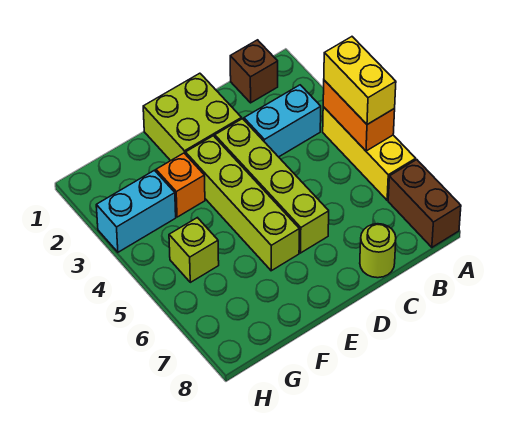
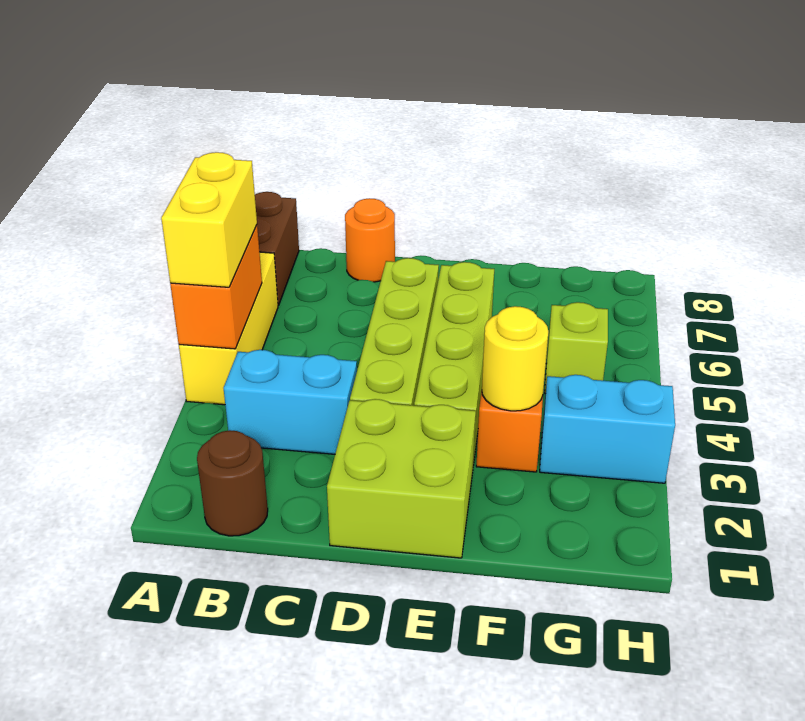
brown brick B1 level 1 -> brown round brick B1 level 1
lime round brick C8 level 1 -> orange round brick C8 level 1
none -> yellow round brick F3 level 2

